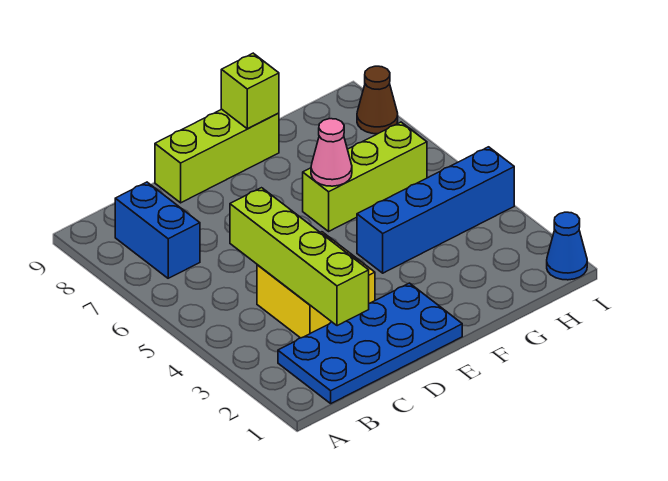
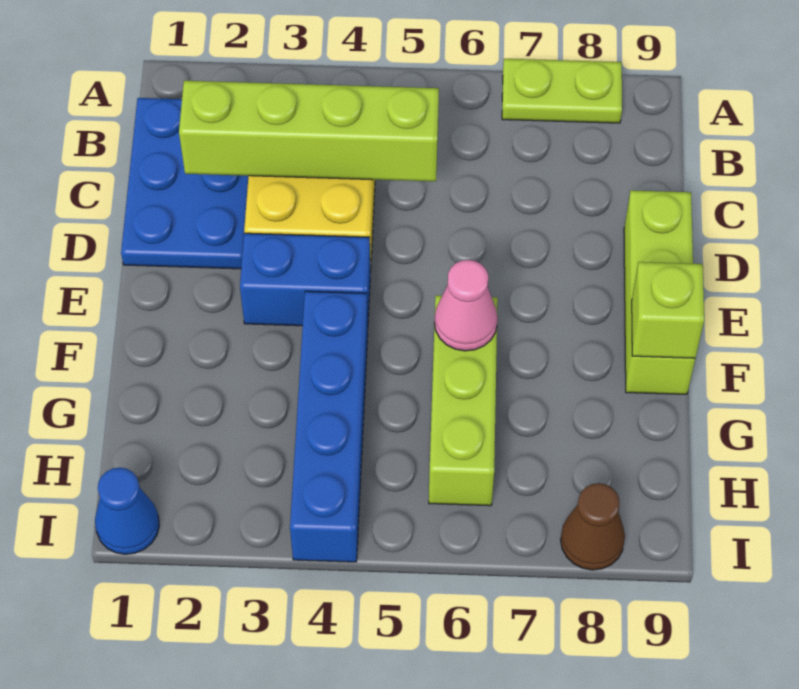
none -> lime plate A7:A8 level 1
blue plate B1:E2 level 1 -> blue plate B1:D2 level 1
blue brick B7:B8 level 1 -> blue brick E3:E4 level 1

